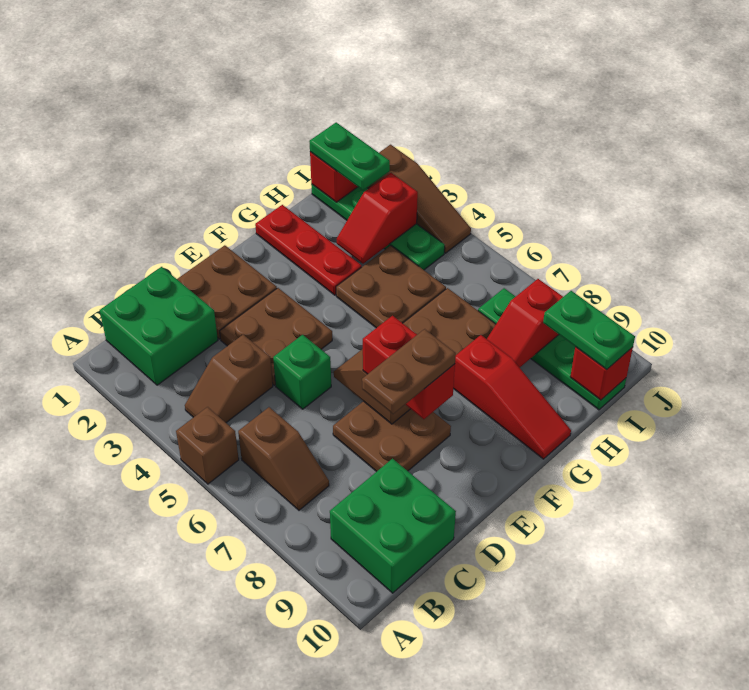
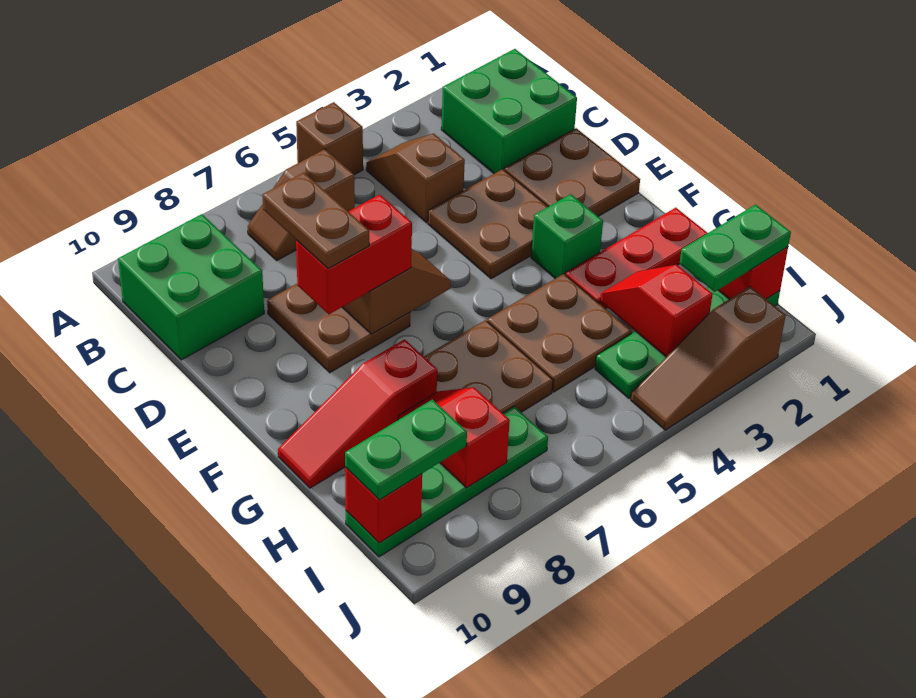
green brick D5 level 1 -> green brick F3 level 1

